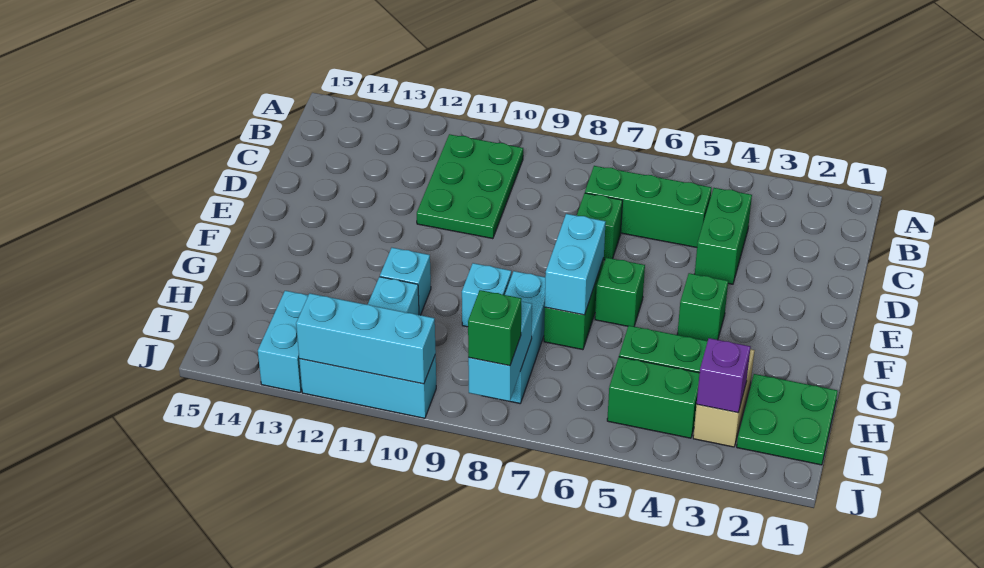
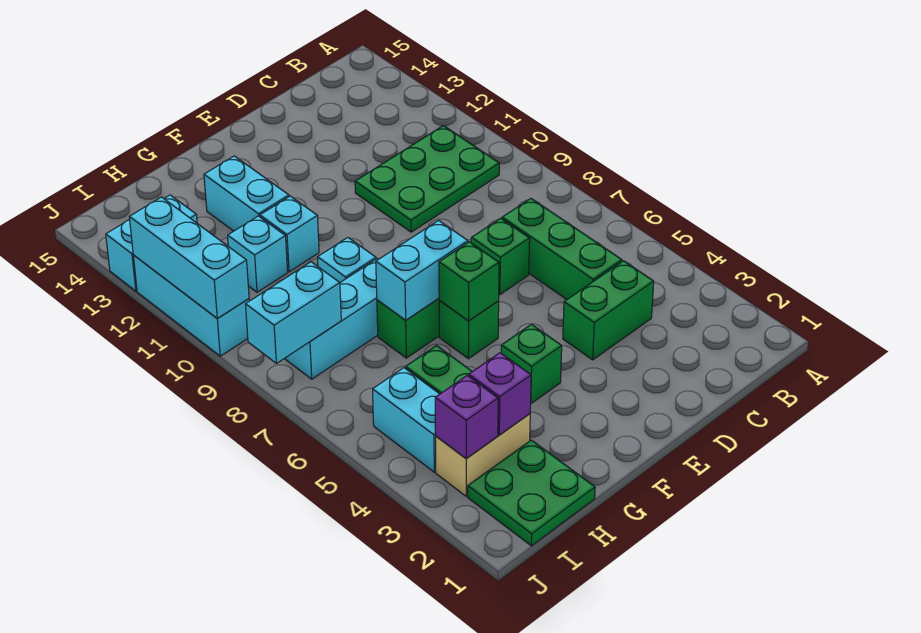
none -> cyan brick G12:G13 level 1
none -> purple brick H3 level 2
green brick I4:I5 level 1 -> cyan brick I4:I5 level 1
green brick J8 level 3 -> green brick F6 level 2

